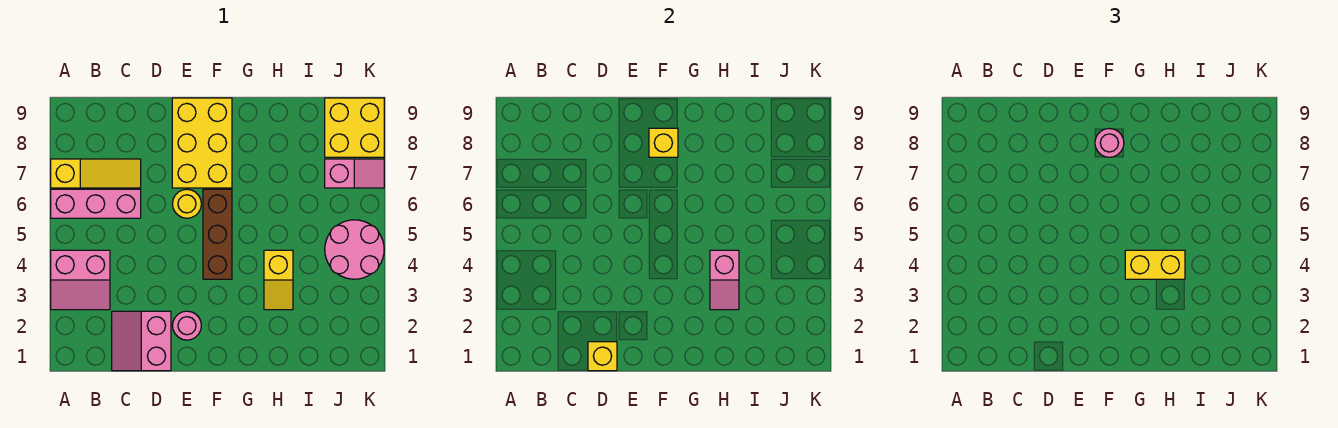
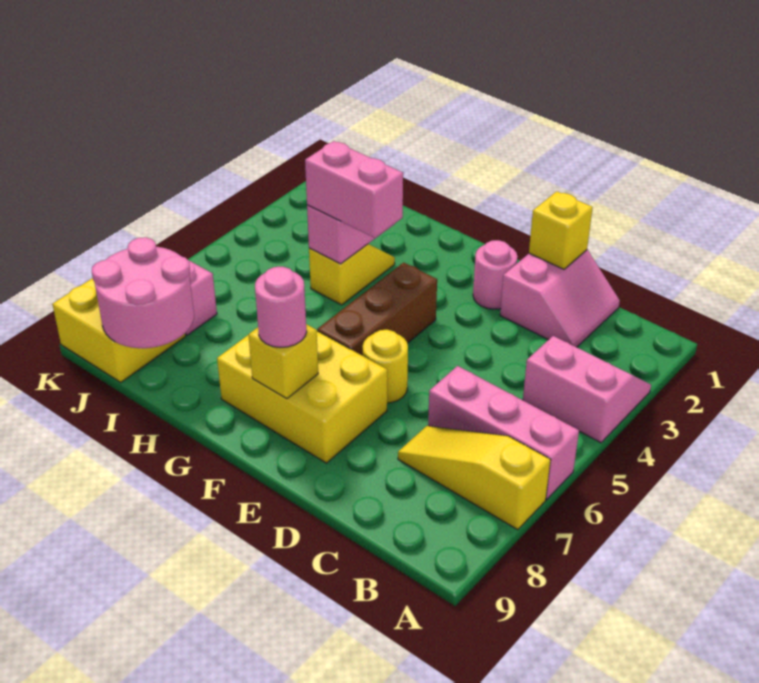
yellow brick E7:F9 level 1 -> yellow brick E7:G8 level 1
yellow brick G4:H4 level 3 -> pink brick G4:H4 level 3
pink round brick J4:K5 level 1 -> pink round brick I8:J9 level 2

